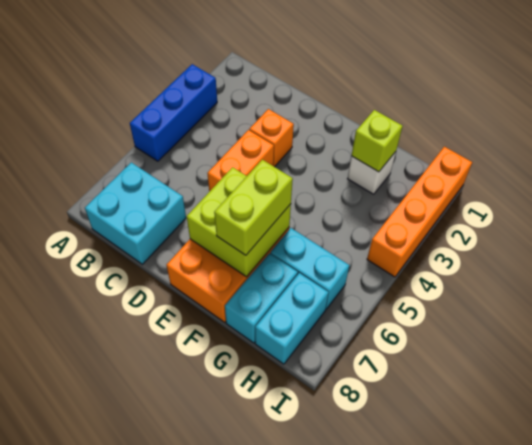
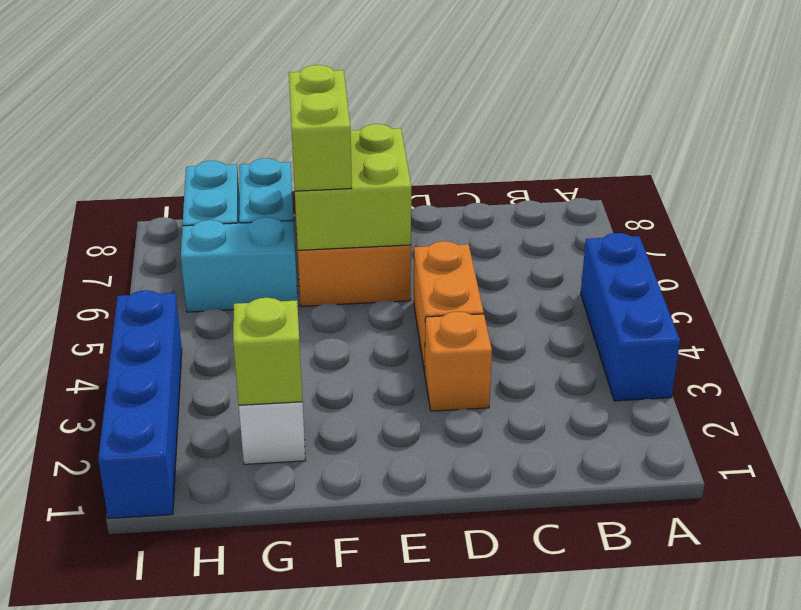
cyan brick B7:C8 level 1 -> none
orange brick I1:I4 level 1 -> blue brick I1:I4 level 1

